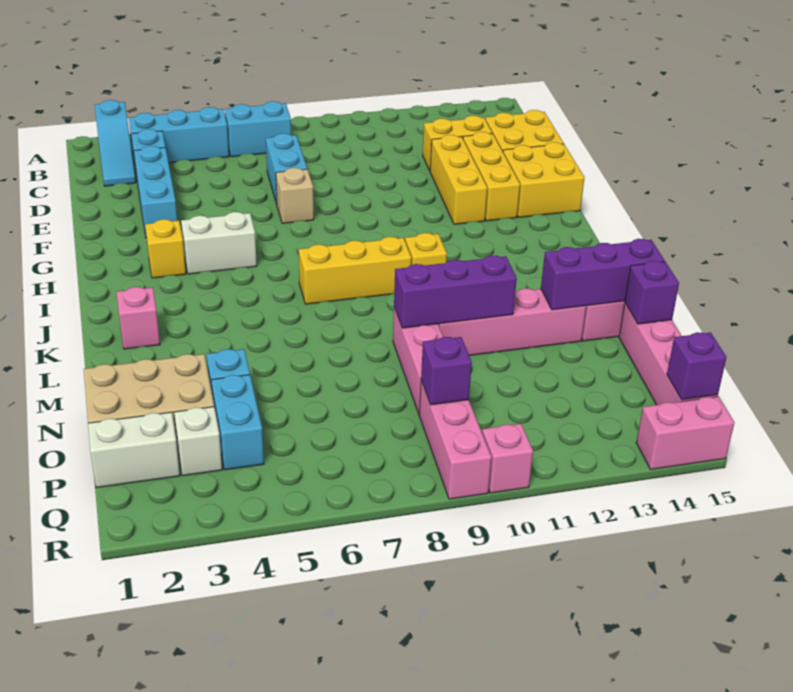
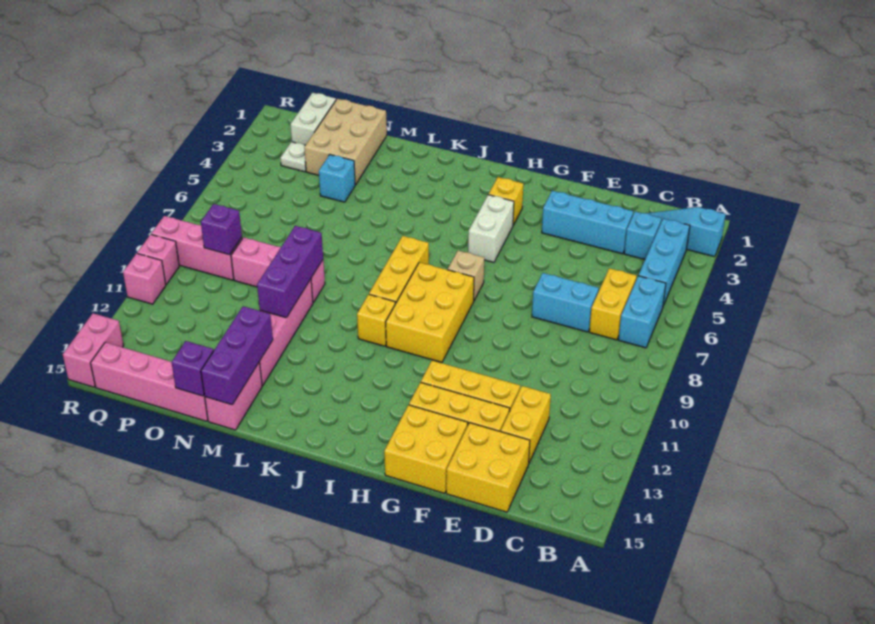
none -> yellow brick C6:C7 level 1
tan brick F7 level 1 -> tan brick H7 level 1
none -> yellow brick H8:I10 level 1
pink brick K2 level 1 -> pink brick R11 level 1
cyan brick O4:P4 level 1 -> none
white brick P3 level 1 -> white plate P3 level 1
purple brick Q15 level 2 -> none

